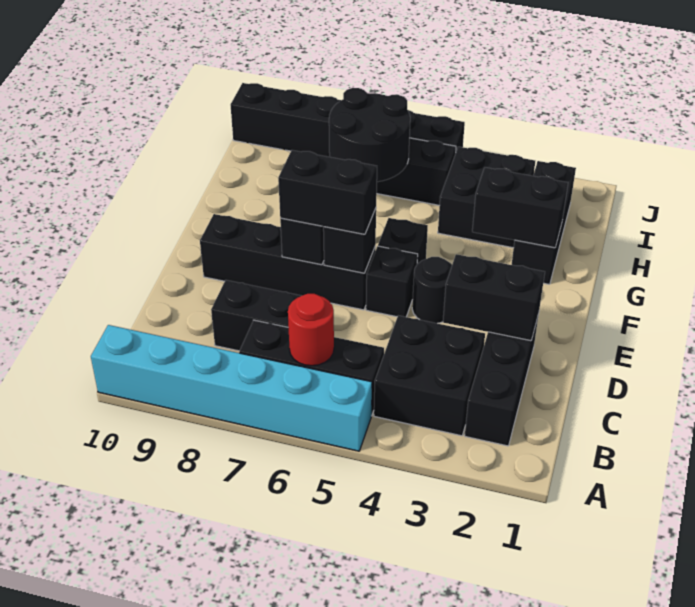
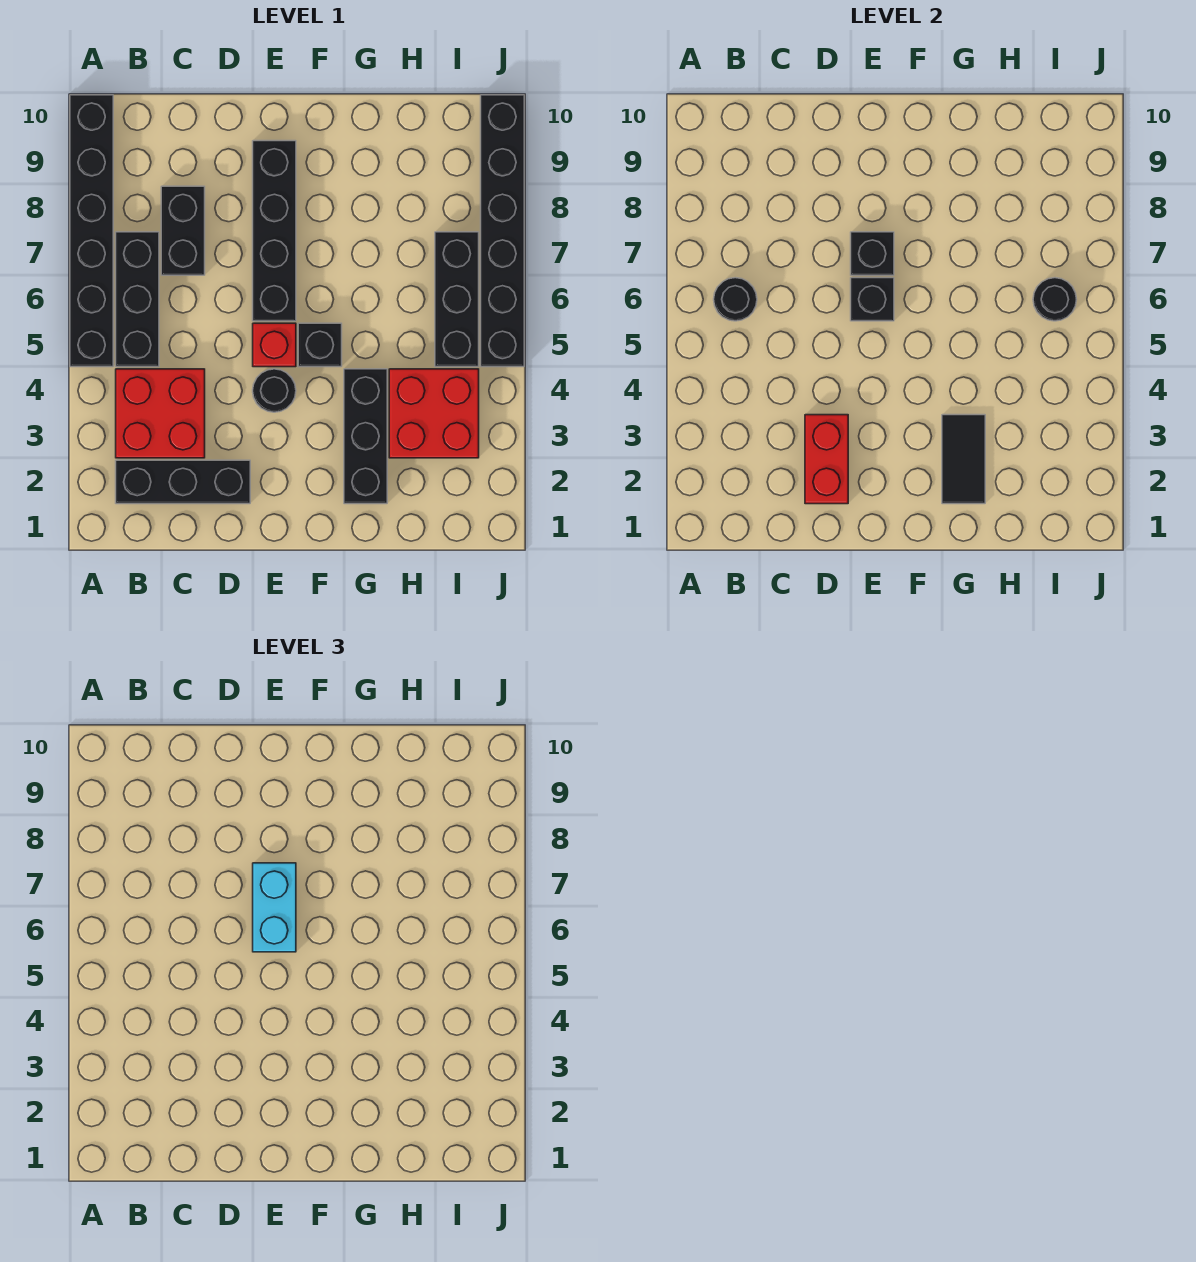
cyan brick A5:A10 level 1 -> black brick A5:A10 level 1
black brick B3:C4 level 1 -> red brick B3:C4 level 1
red round brick B6 level 2 -> black round brick B6 level 2
black brick D2:D3 level 2 -> red brick D2:D3 level 2
black brick E5 level 1 -> red brick E5 level 1
black brick E6:E7 level 3 -> cyan brick E6:E7 level 3
black brick G2:I2 level 1 -> black brick G2:G4 level 1
black brick G2:G3 level 2 -> black tile G2:G3 level 2
black brick H3:I4 level 1 -> red brick H3:I4 level 1
black round brick H6:I7 level 2 -> black round brick I6 level 2

